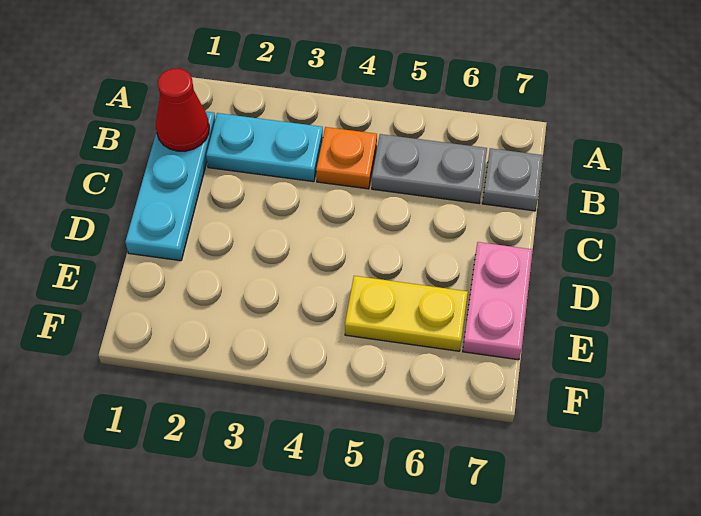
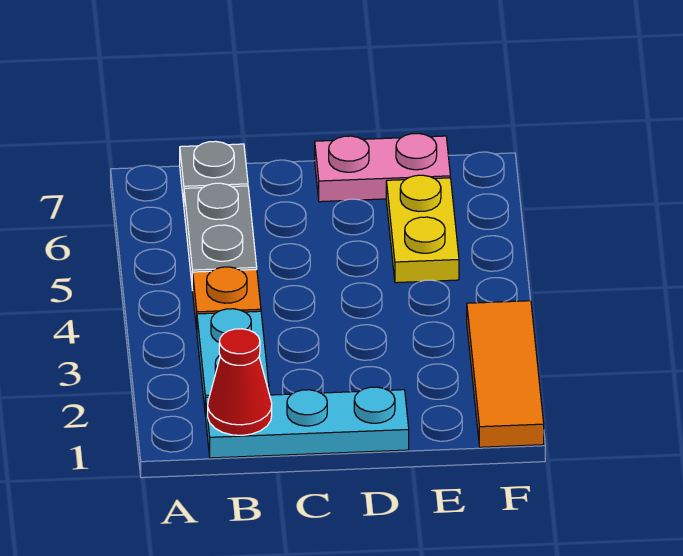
none -> orange tile F1:F3 level 1

